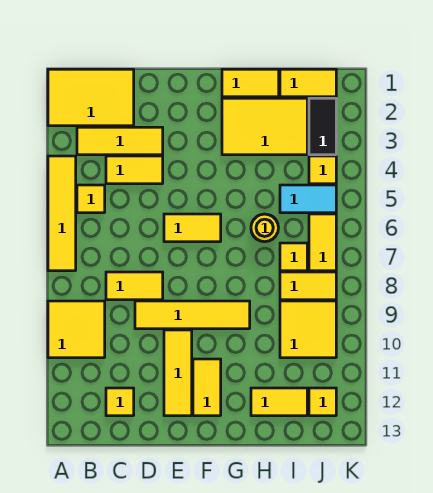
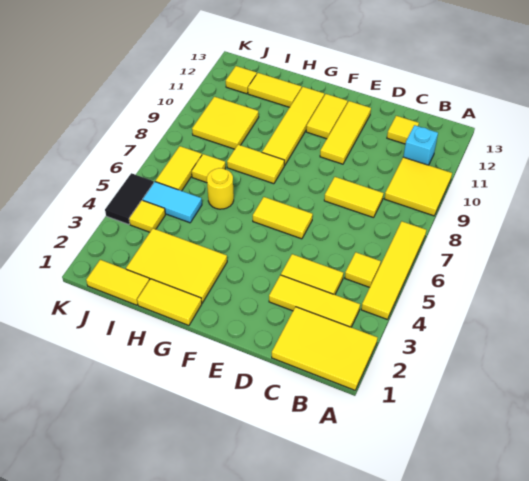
none -> cyan brick B11 level 1
yellow tile D9:G9 level 1 -> yellow tile G9:G12 level 1
yellow tile I8:J8 level 1 -> yellow tile G8:H8 level 1
black tile J2:J3 level 1 -> black tile K4:K5 level 1

